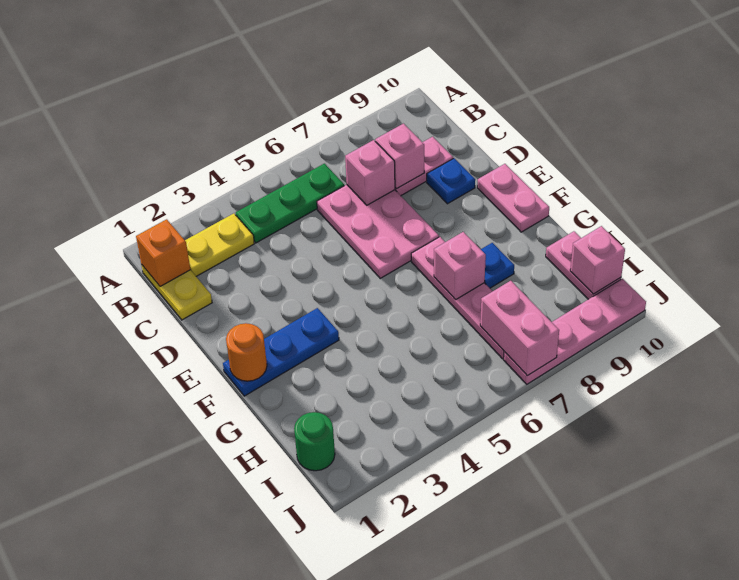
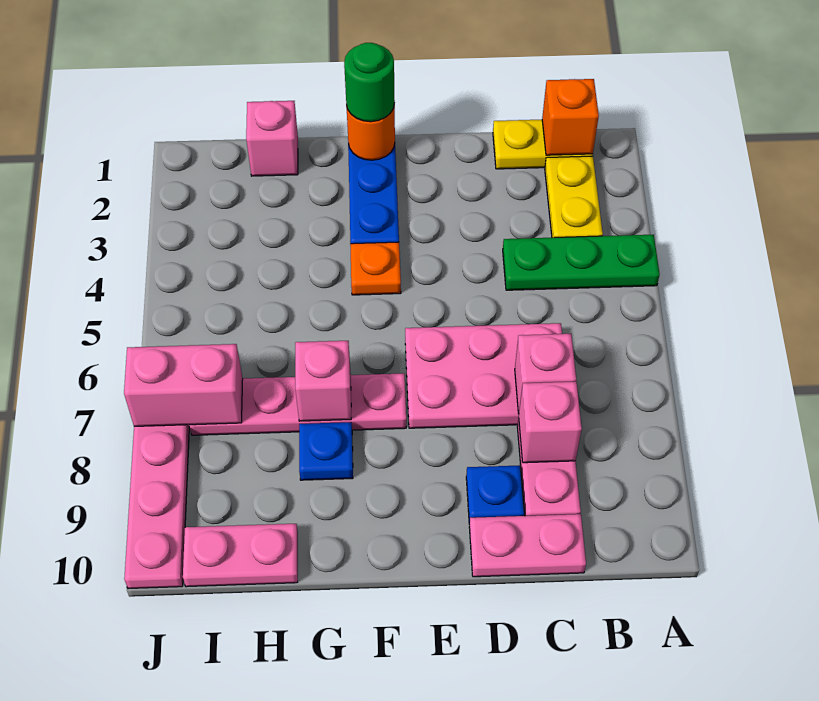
green plate B4:B6 level 1 -> green plate A4:C4 level 1
pink plate E10:F10 level 1 -> pink plate C10:D10 level 1
none -> orange plate F4 level 1
green round brick I1 level 1 -> green round brick F1 level 3
pink brick I10 level 2 -> pink brick H1 level 1

